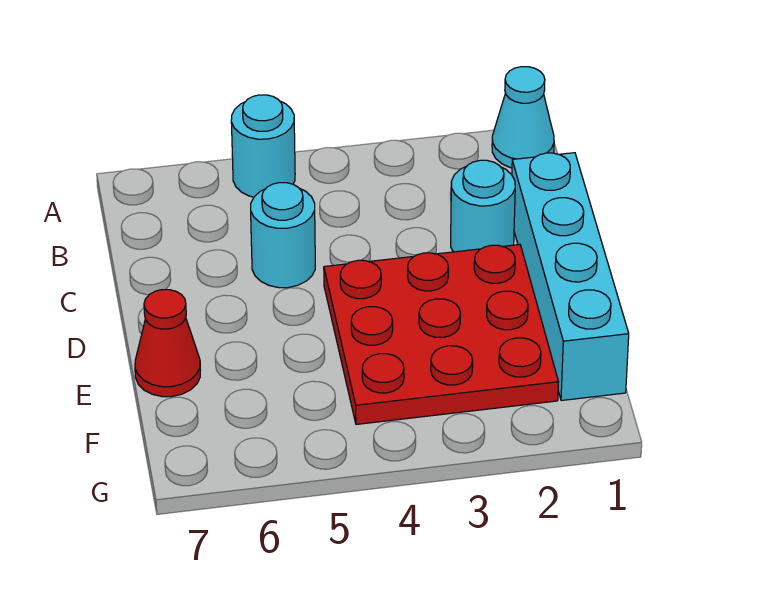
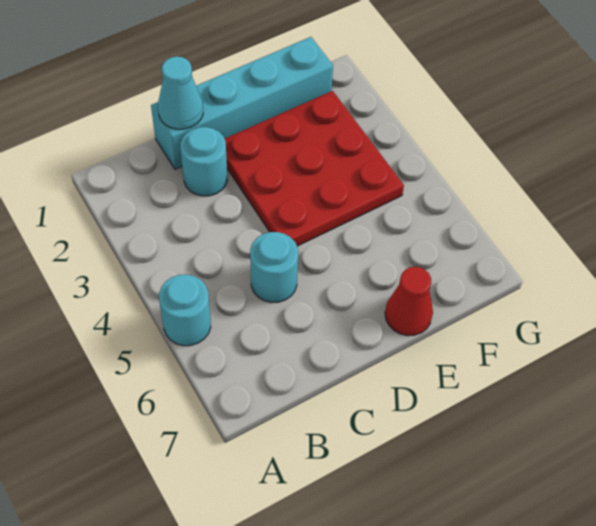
cyan cone A1 level 1 -> cyan cone C1 level 2

